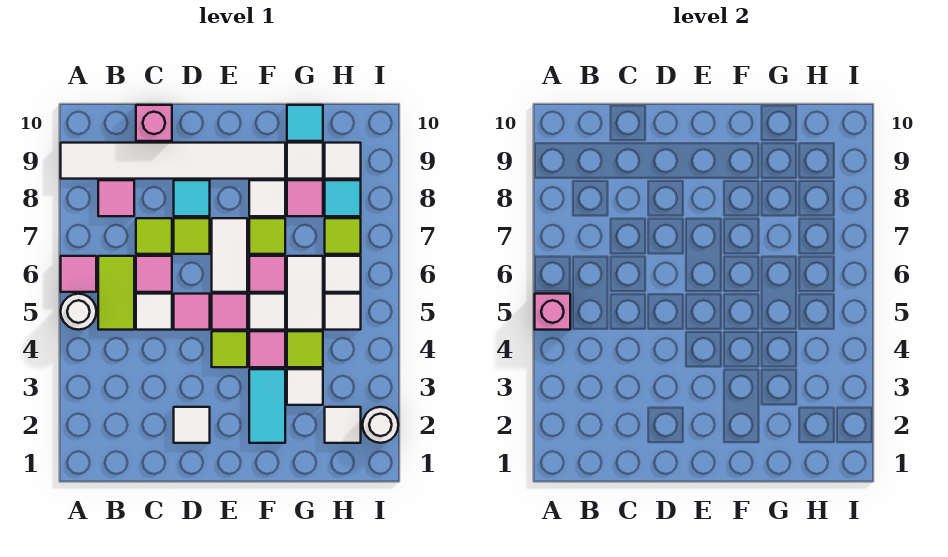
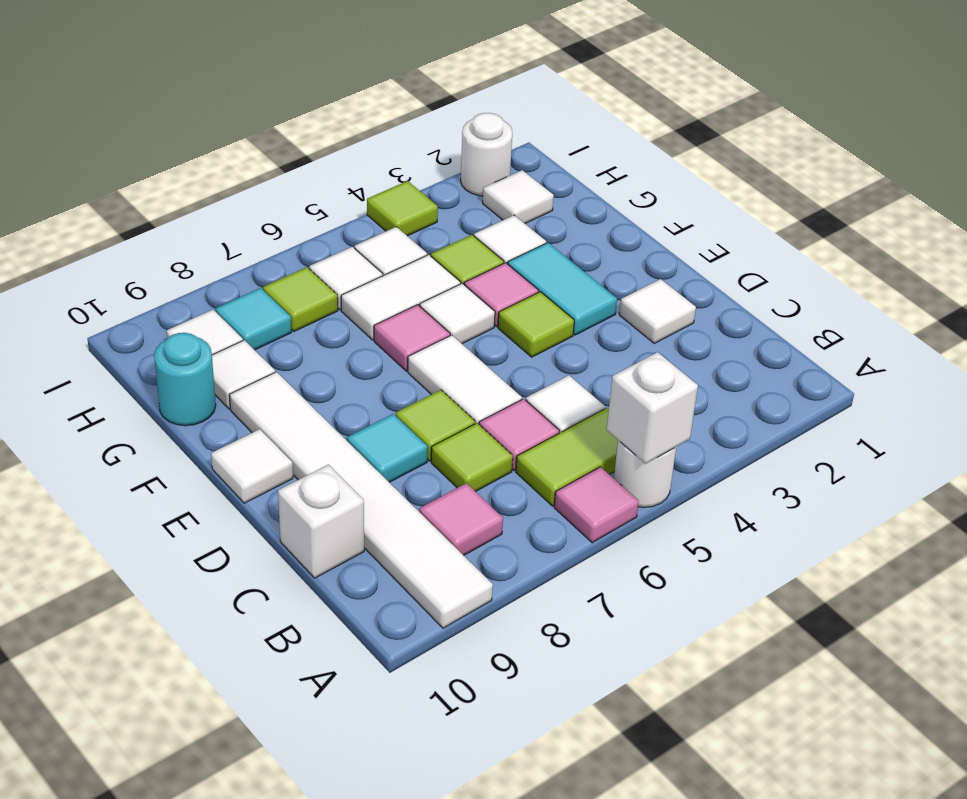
pink brick A5 level 2 -> white brick A5 level 2
pink brick C10 level 1 -> white brick C10 level 1
pink tile D5 level 1 -> none
pink tile E5 level 1 -> none
white tile E6:E7 level 1 -> white tile D6:E6 level 1
cyan tile F2:F3 level 1 -> cyan tile E3:F3 level 1
lime tile F7 level 1 -> lime tile I4 level 1
white tile F8 level 1 -> white tile E10 level 1
pink tile G8 level 1 -> none
cyan tile G10 level 1 -> cyan round brick G10 level 1

